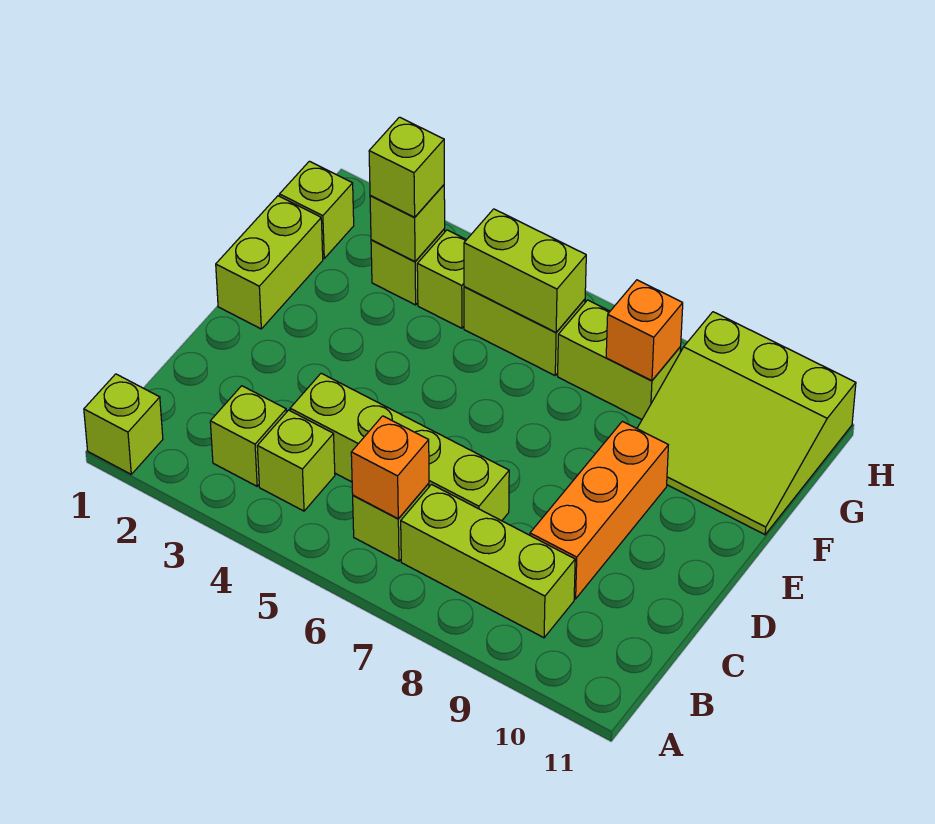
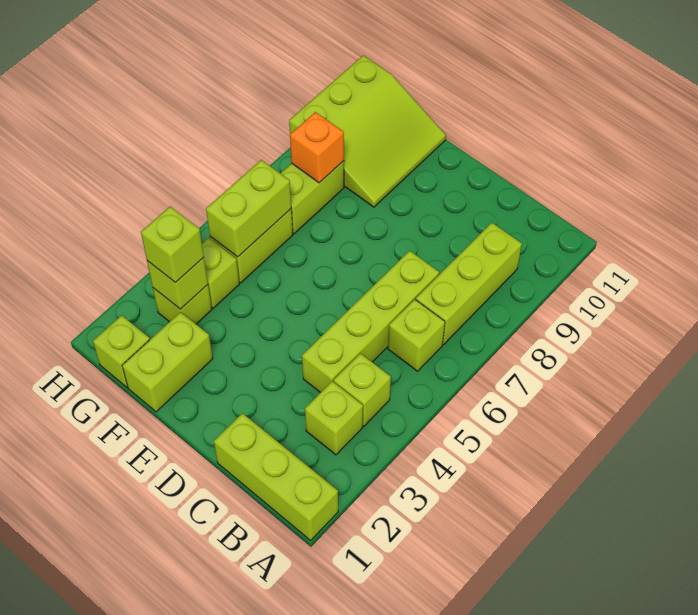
lime brick A1 level 1 -> lime brick A1:C1 level 1
orange brick B6 level 2 -> none
orange brick C9:E9 level 1 -> none
lime brick E1:F1 level 1 -> lime brick F1:F2 level 1

